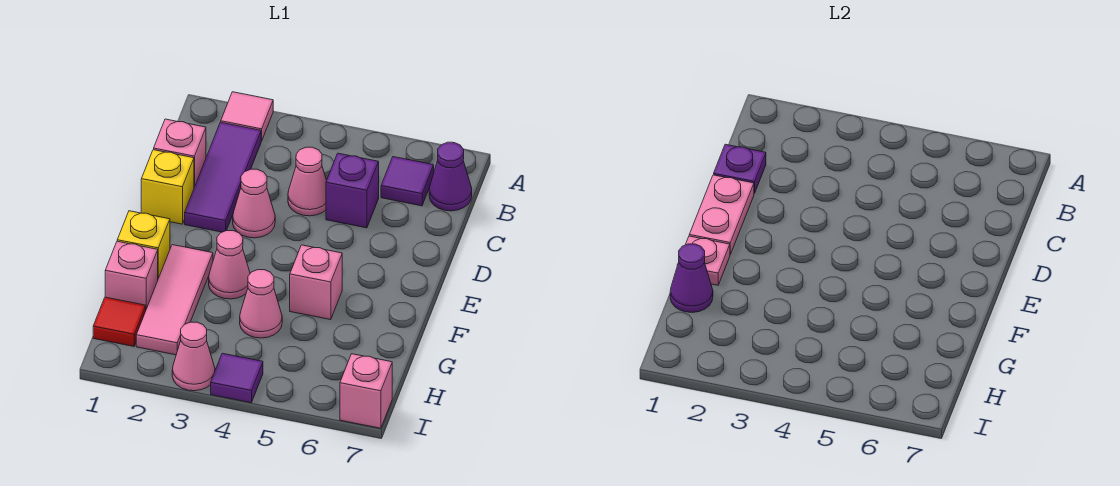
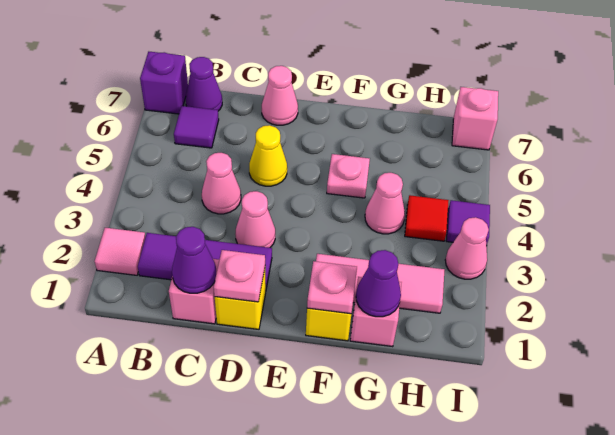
purple plate C1 level 2 -> purple cone C1 level 2
purple brick C5 level 1 -> purple brick A7 level 1
pink plate D1:E1 level 2 -> pink plate D1 level 2
none -> yellow cone D5 level 1
pink cone F3 level 1 -> pink cone D7 level 1
pink brick F5 level 1 -> pink plate F5 level 1
red tile H1 level 1 -> red tile H4 level 1

